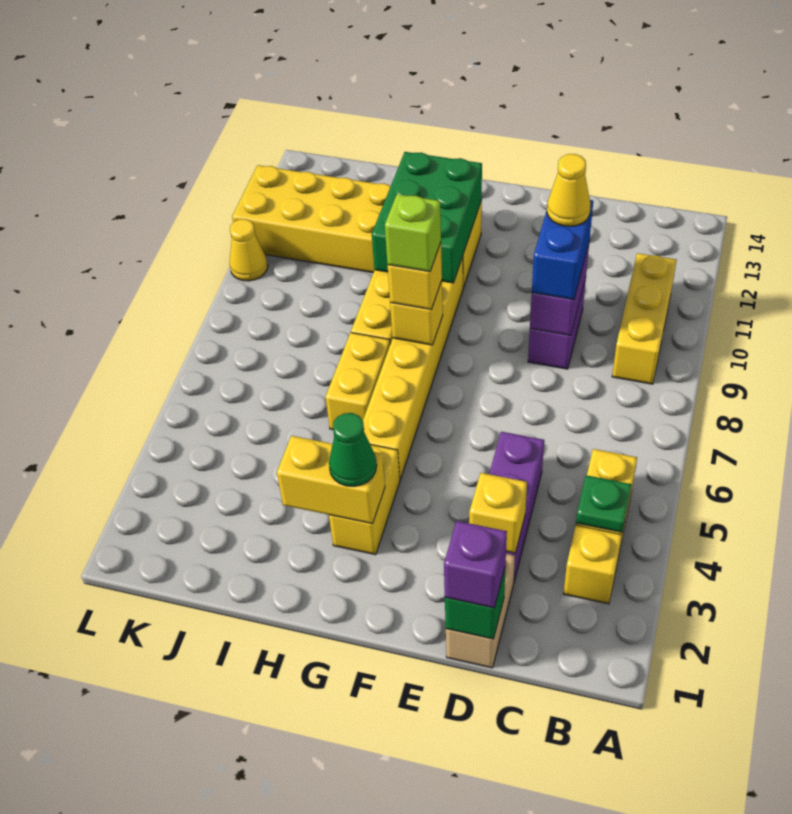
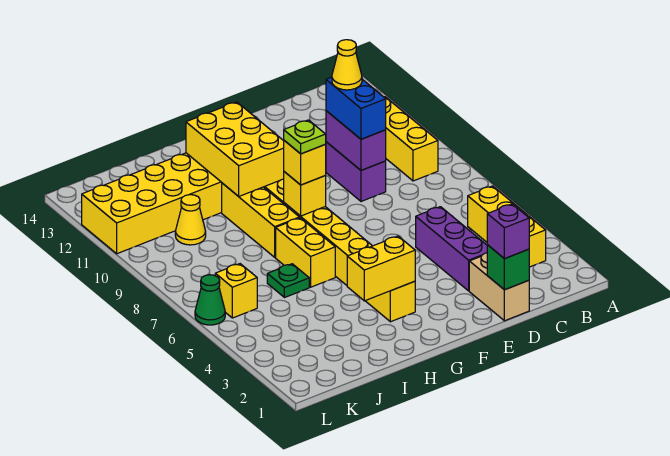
green plate B4 level 2 -> green plate I6 level 1
yellow brick D3 level 2 -> yellow brick K6 level 1
green cone G3 level 3 -> green cone L6 level 1
lime brick G8 level 4 -> lime plate G8 level 4
green brick G10:H12 level 2 -> yellow brick G10:H12 level 2
yellow cone L10 level 1 -> yellow cone J10 level 1

